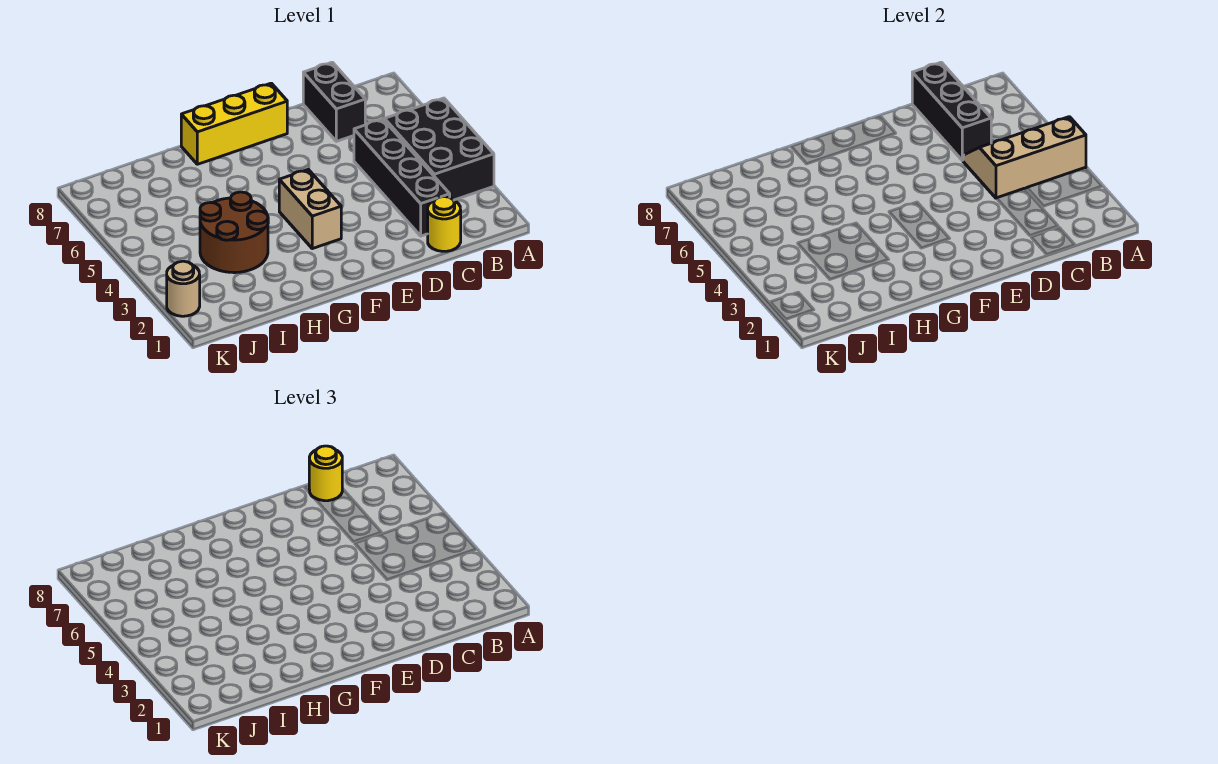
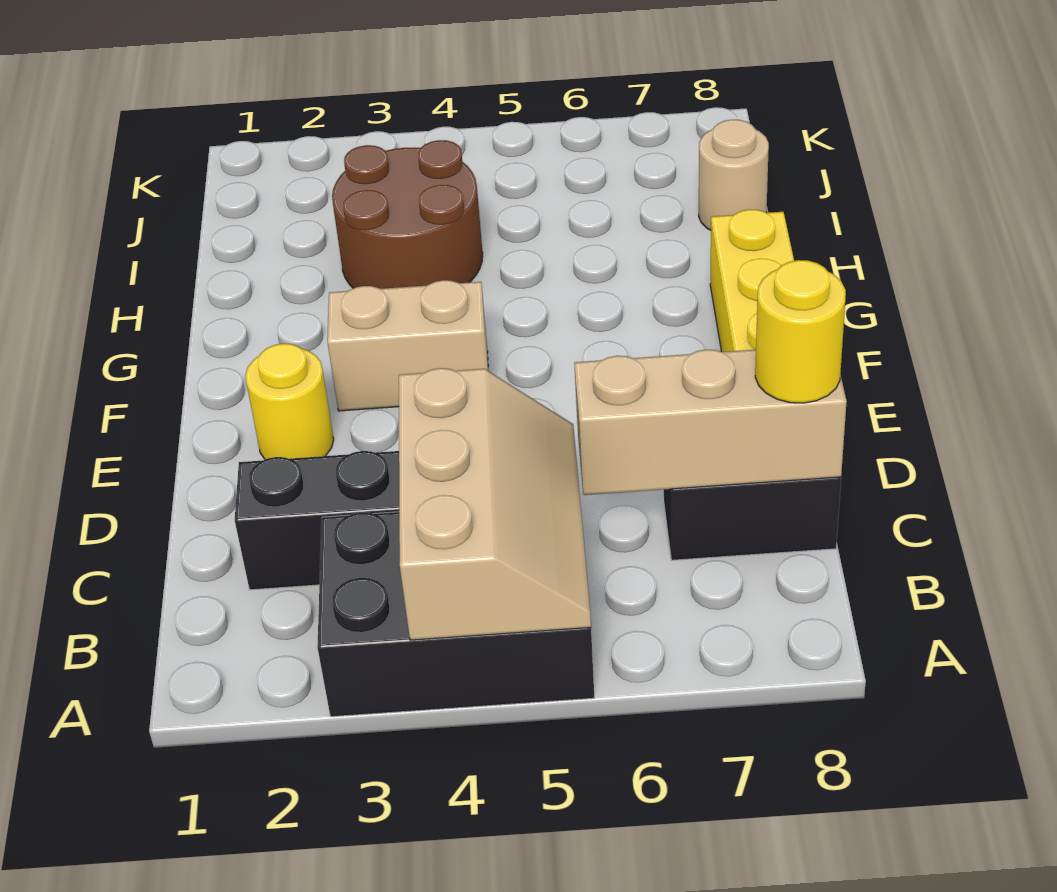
yellow round brick C1 level 1 -> yellow round brick E2 level 1
black brick C6:C8 level 2 -> tan brick C6:C8 level 2
tan round brick K2 level 1 -> tan round brick I8 level 1

